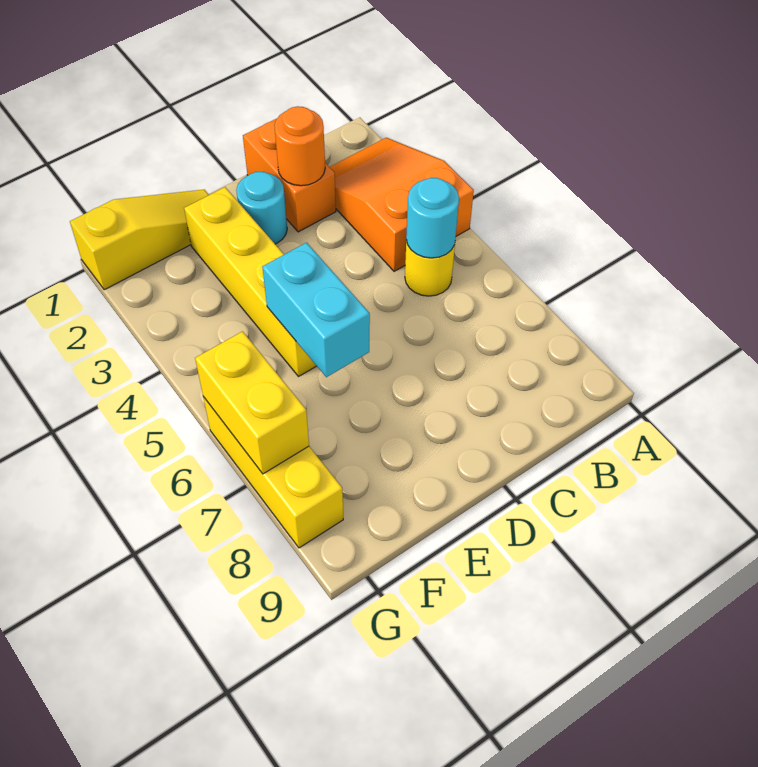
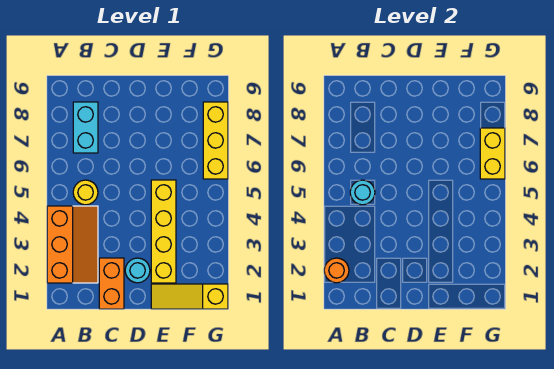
orange slope A2:B4 level 1 top 4 -> orange slope A2:B4 level 1 top A
orange round brick C2 level 2 -> orange round brick A2 level 2
cyan brick E5:E6 level 2 -> cyan brick B7:B8 level 1

